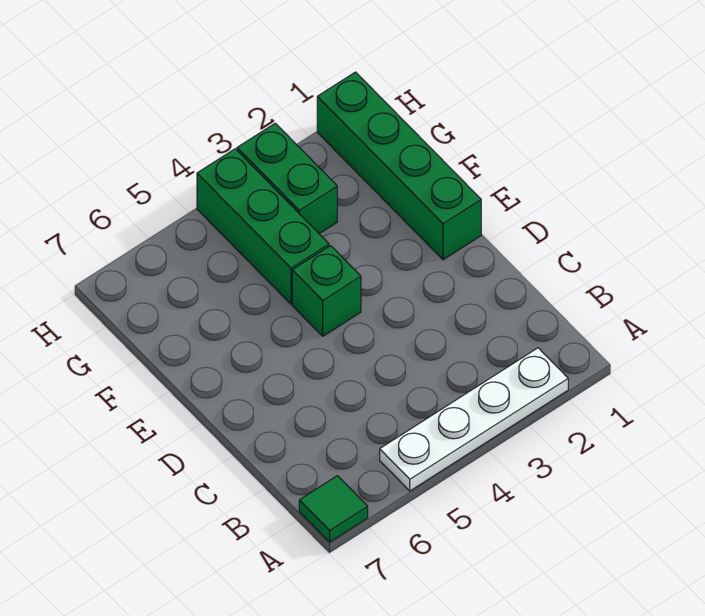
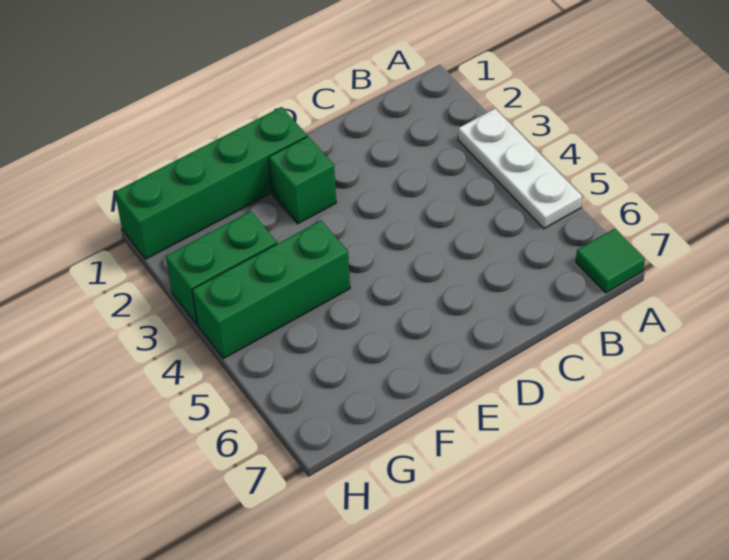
white plate A2:A5 level 1 -> white plate A3:A5 level 1
green brick E4 level 1 -> green brick E2 level 1

